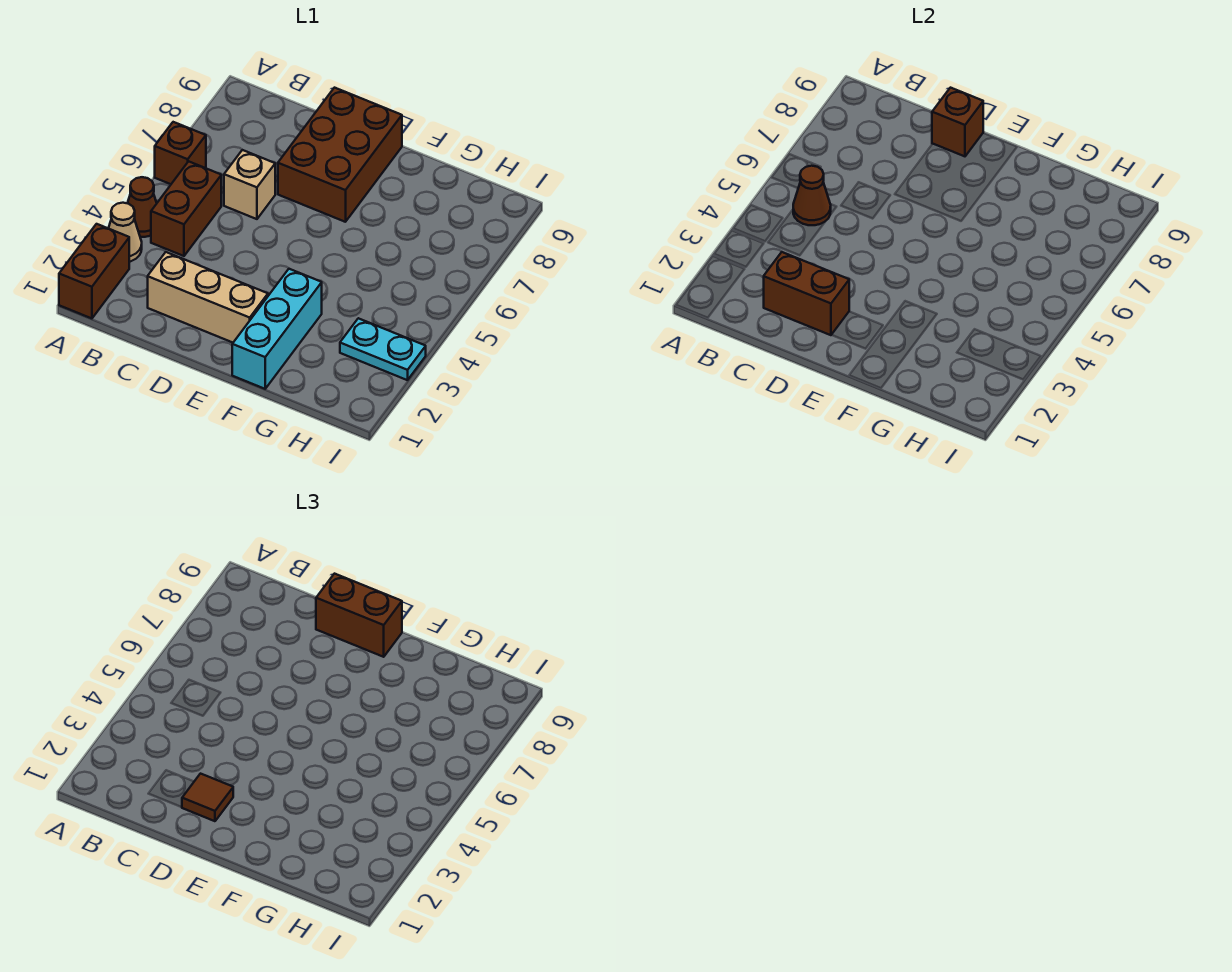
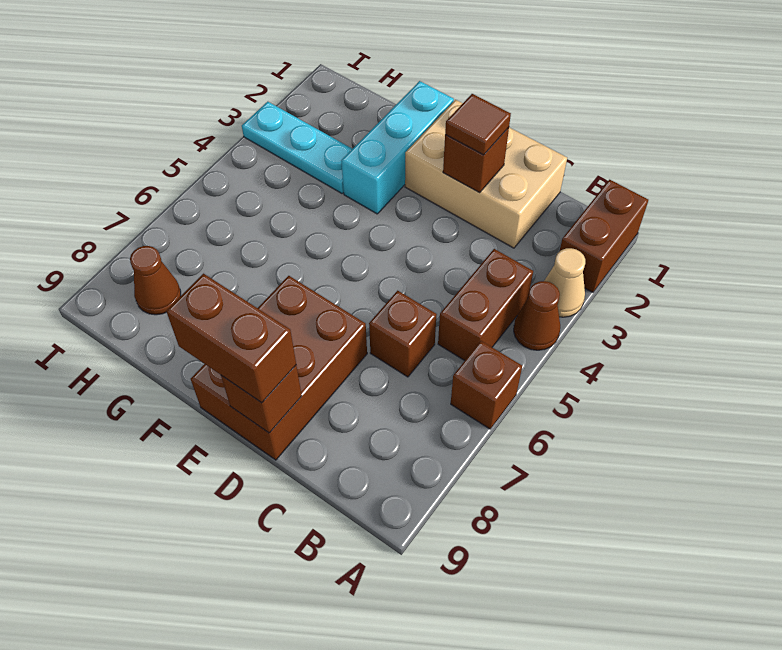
brown cone B5 level 2 -> brown cone H8 level 1
tan brick C2:E2 level 1 -> tan brick C1:E2 level 1
brown brick C2:D2 level 2 -> brown brick D2 level 2
tan brick C6 level 1 -> brown brick C6 level 1
cyan plate H3:I3 level 1 -> cyan plate G3:I3 level 1

